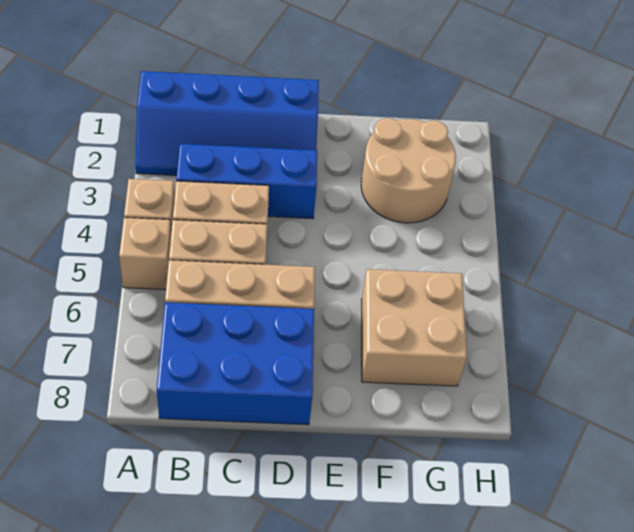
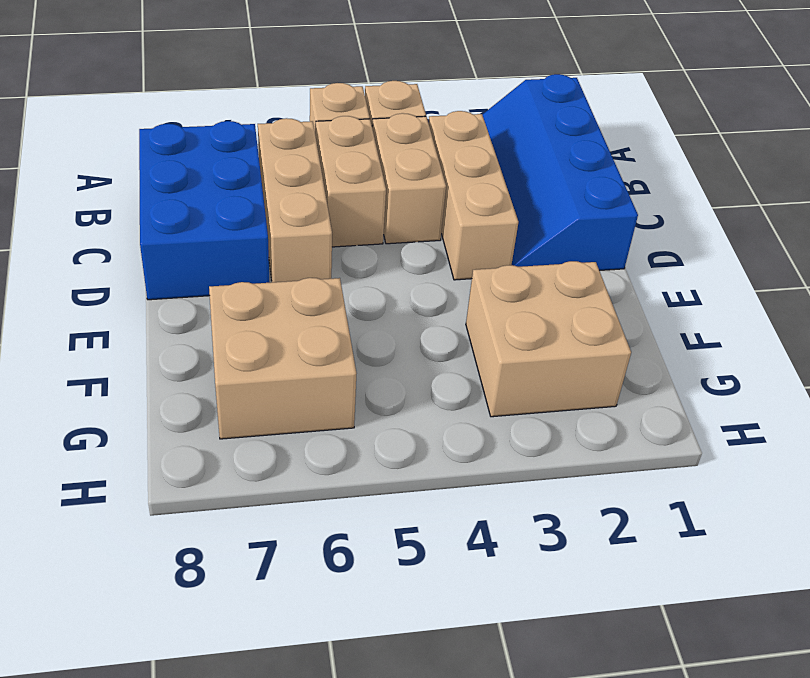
blue brick B3:D3 level 1 -> tan brick B3:D3 level 1
tan round brick F2:G3 level 1 -> tan brick F2:G3 level 1

